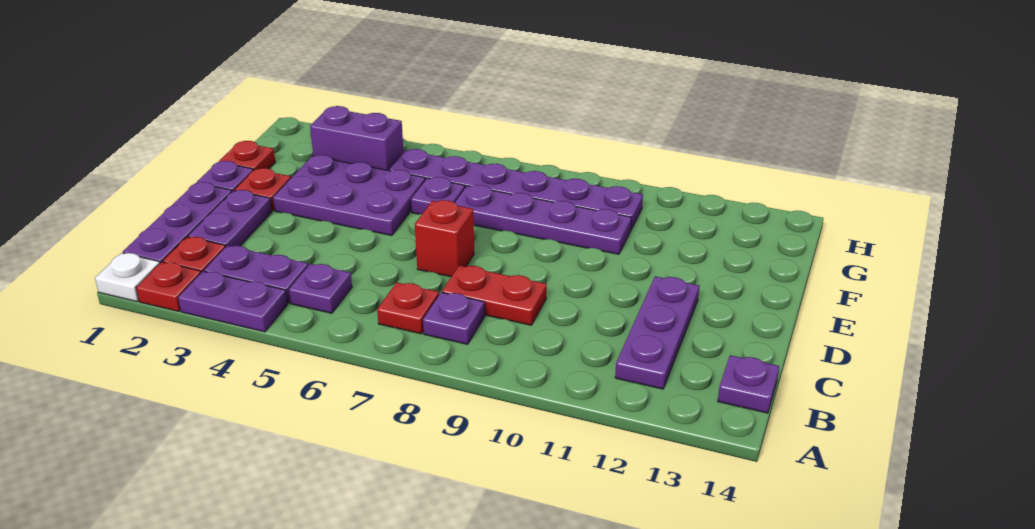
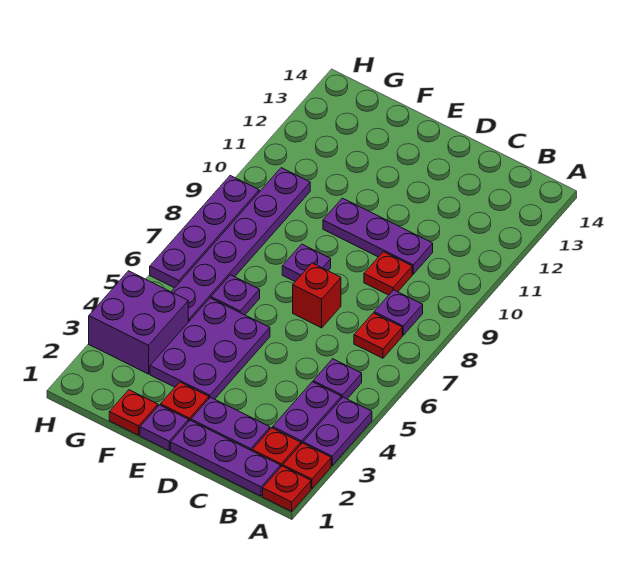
white plate A1 level 1 -> red plate A1 level 1
purple plate B12:D12 level 1 -> purple plate C10:E10 level 1
purple plate B14 level 1 -> purple plate E8 level 1
red plate C8:C9 level 1 -> red plate C9 level 1
purple plate F7:F10 level 1 -> purple plate H6:H9 level 1
purple brick G3:G4 level 1 -> purple brick G3:H4 level 1

